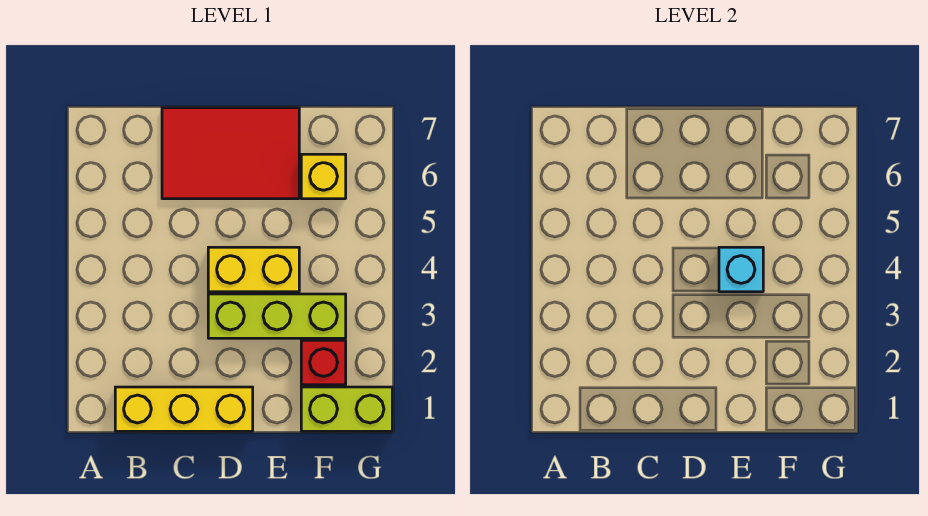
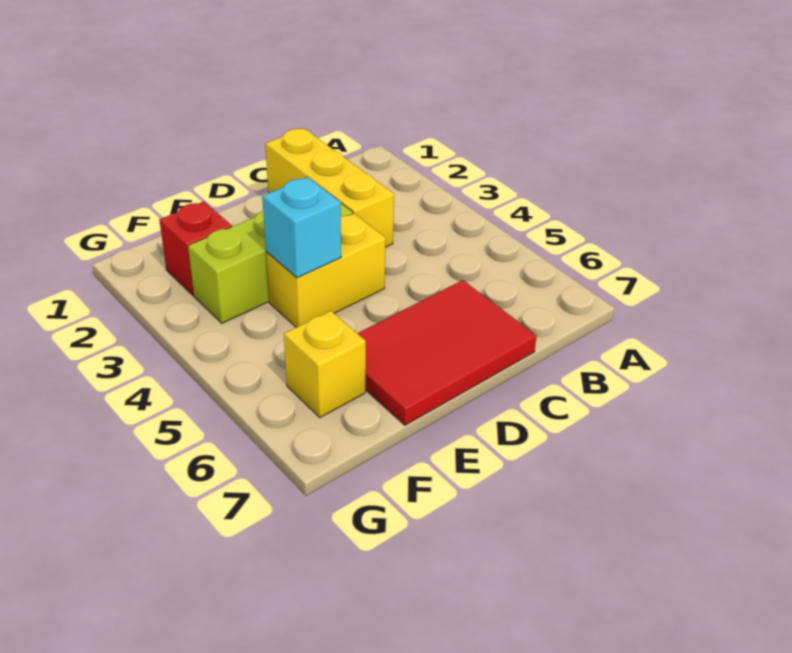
yellow brick B1:D1 level 1 -> yellow brick C1:C3 level 1
lime brick F1:G1 level 1 -> none

